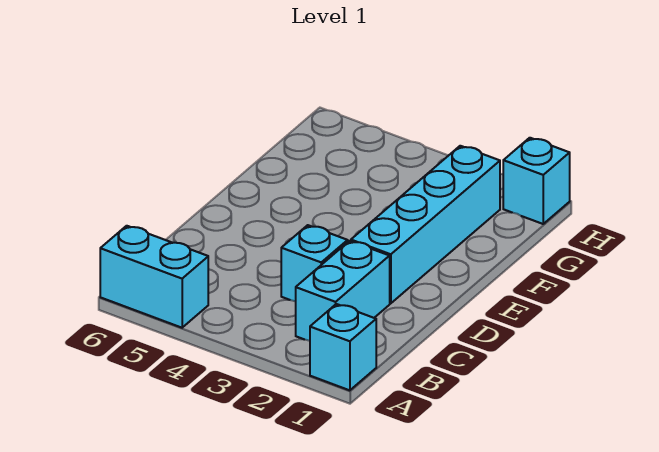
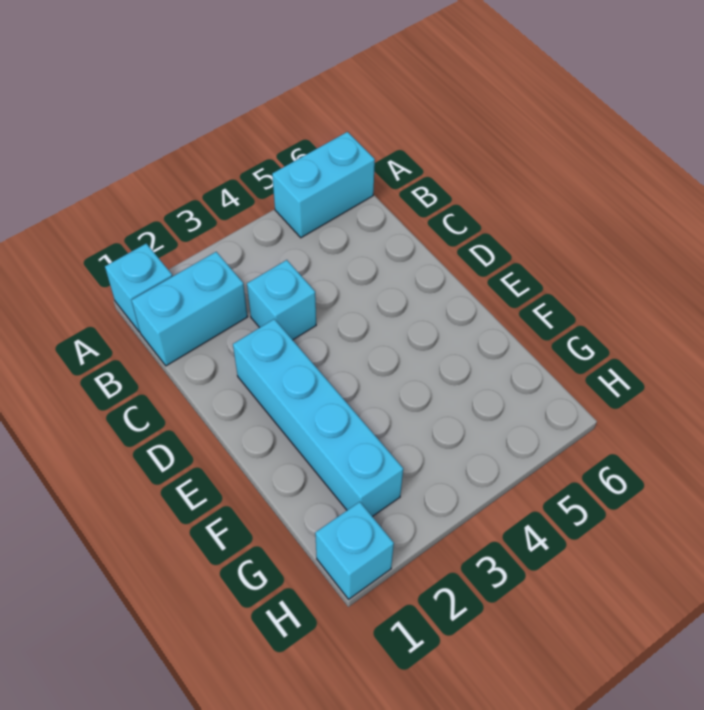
cyan brick B2:C2 level 1 -> cyan brick B1:B2 level 1

